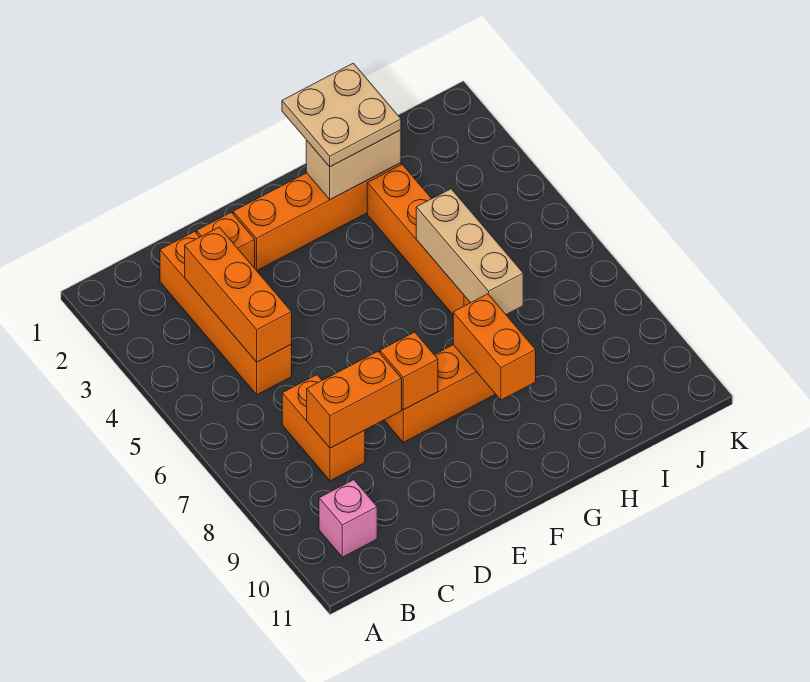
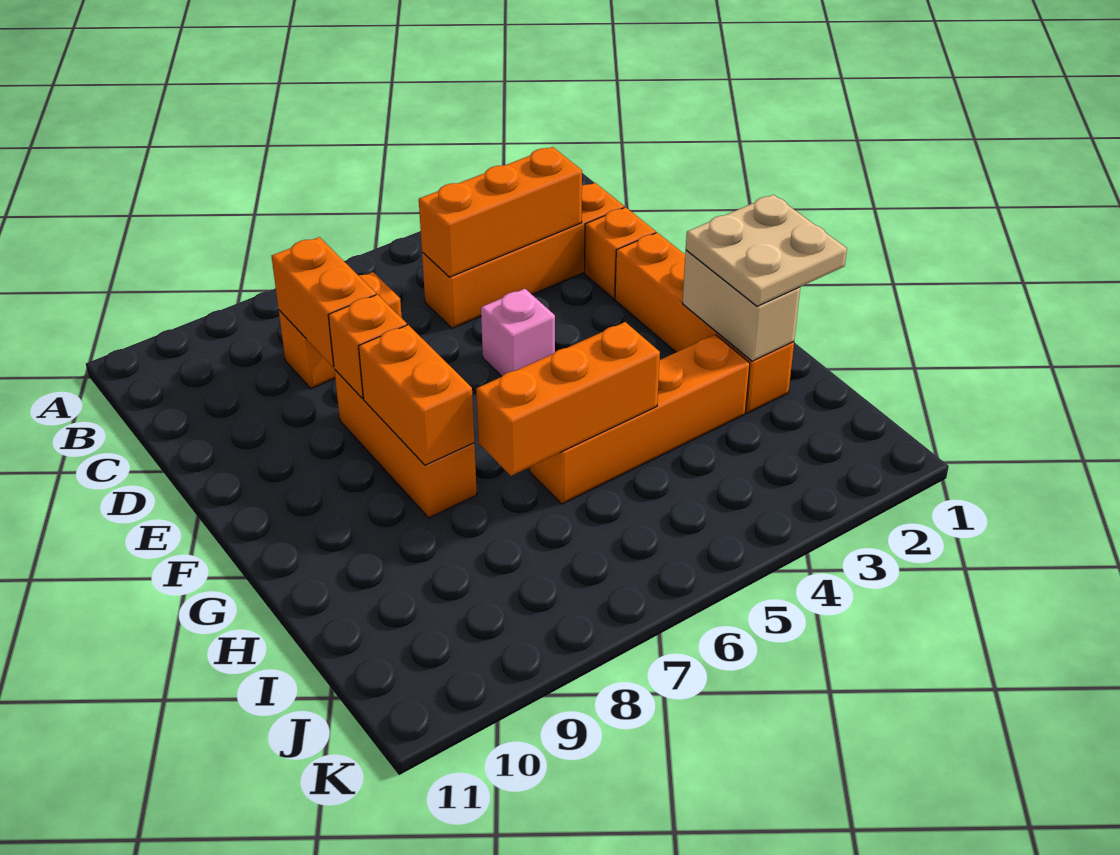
pink brick B10 level 1 -> pink brick E5 level 1
orange brick G8:G9 level 2 -> orange brick F8:G8 level 2
tan brick H5:H7 level 2 -> orange brick H5:H7 level 2

